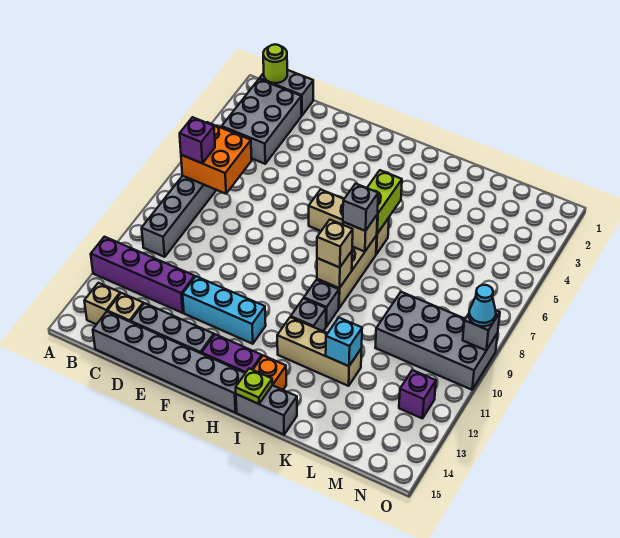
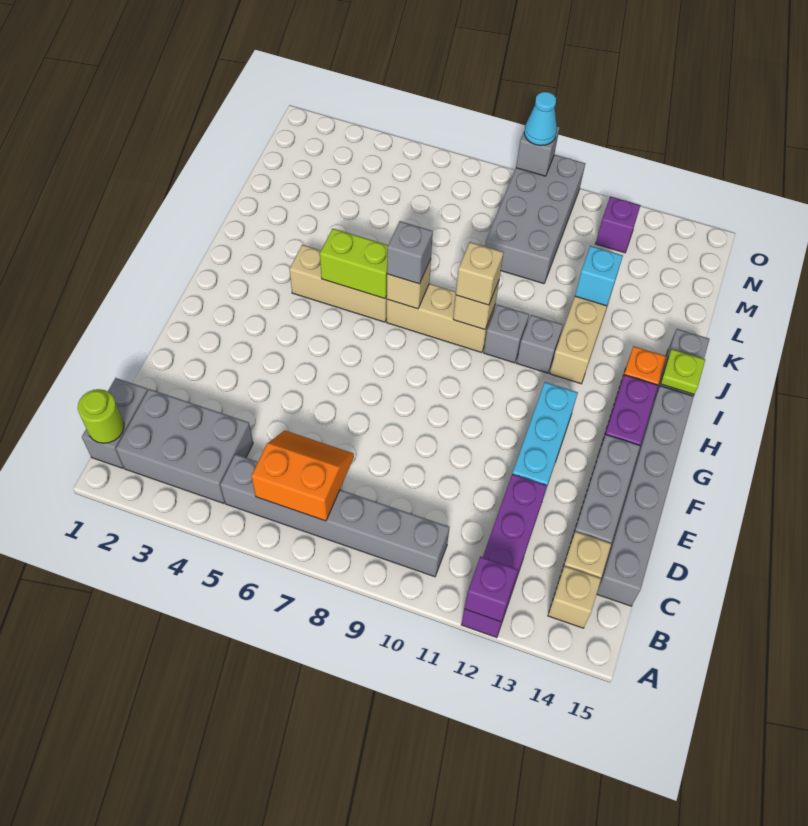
orange brick B6:C7 level 2 -> orange slope B6:C7 level 2 top B
purple brick B7 level 3 -> purple brick A12 level 2
tan brick G6:I6 level 1 -> tan brick I4:I6 level 1

